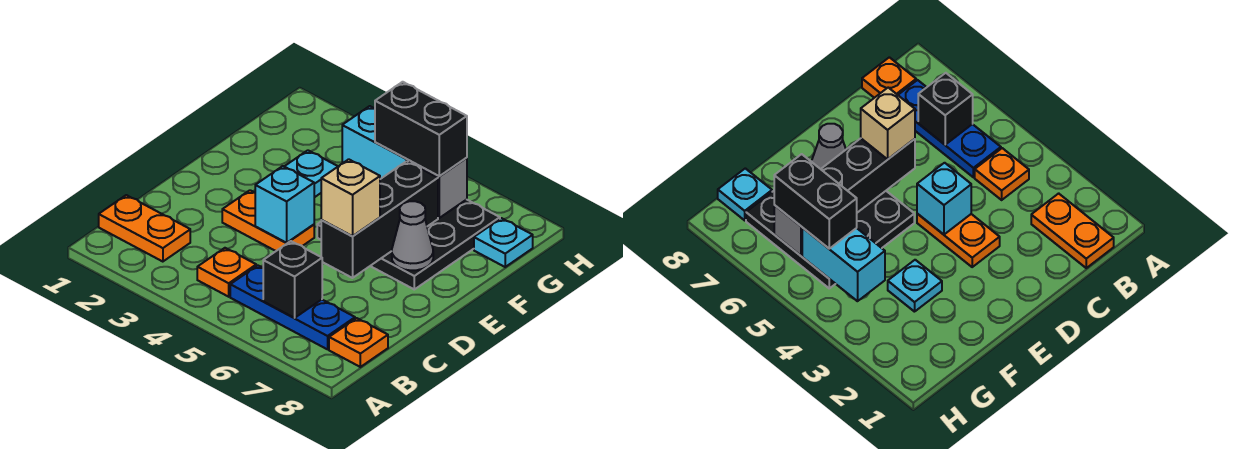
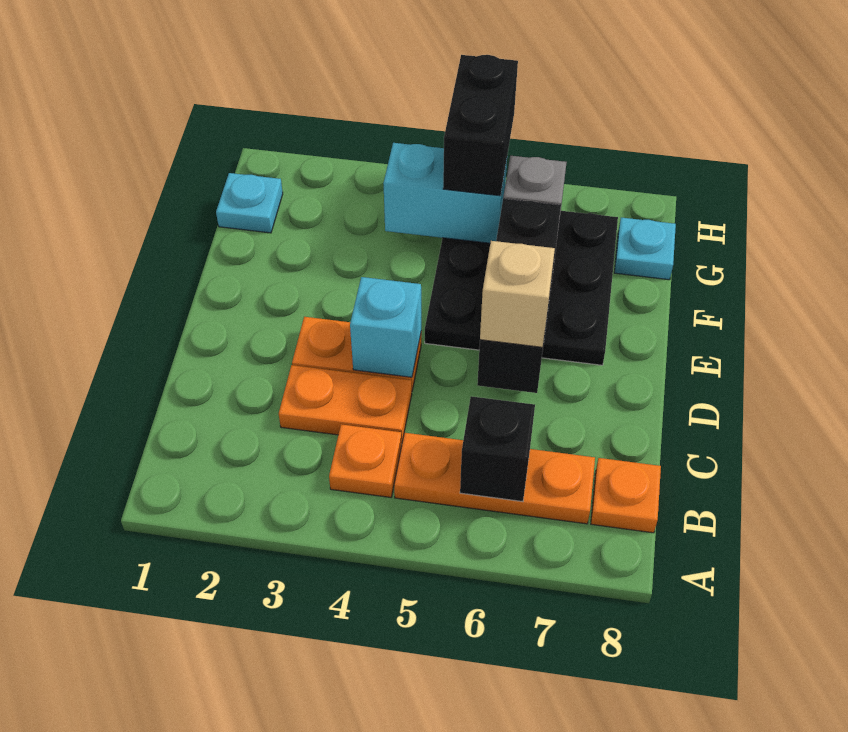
orange plate B1:B2 level 1 -> orange plate C3:C4 level 1
blue plate B5:B7 level 1 -> orange plate B5:B7 level 1
grey cone E7 level 2 -> none
cyan plate F3 level 1 -> cyan plate G1 level 1
black brick G5:G6 level 3 -> black brick G5:H5 level 3

